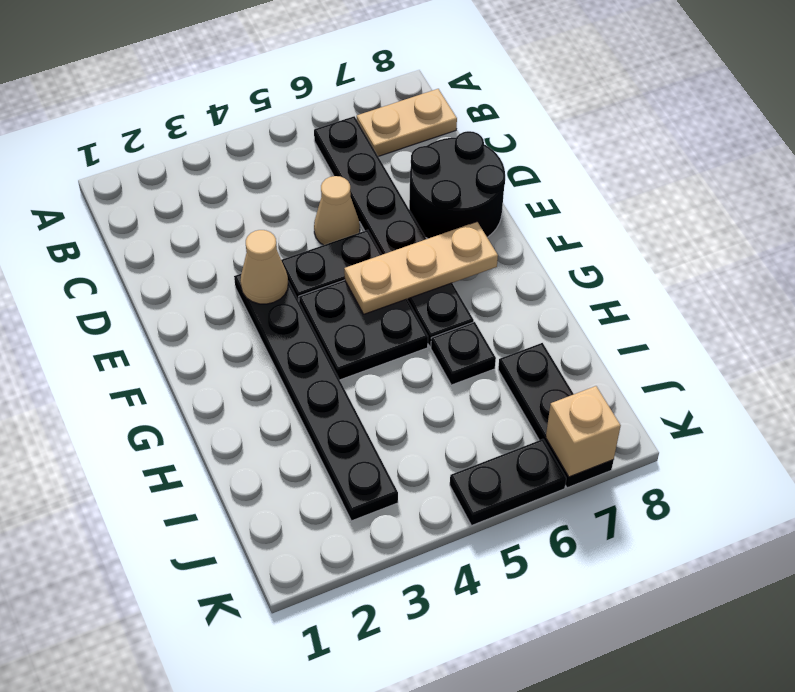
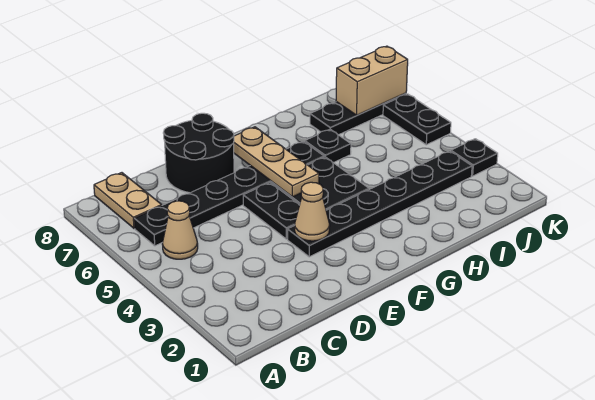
tan cone D5 level 1 -> tan cone B5 level 1
none -> black plate K3 level 1
tan brick K7 level 2 -> tan brick J7:K7 level 2

